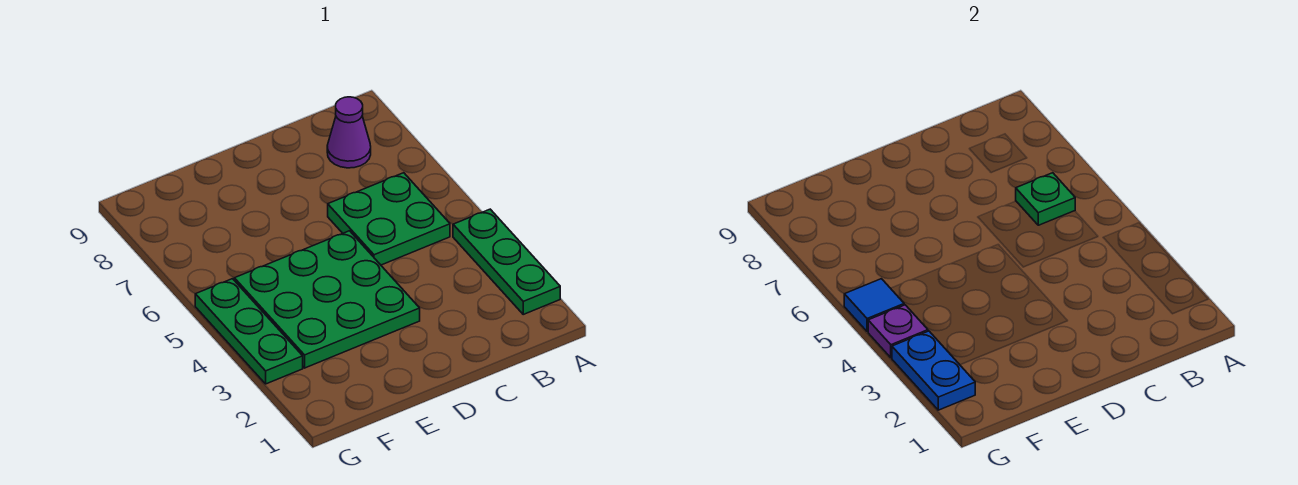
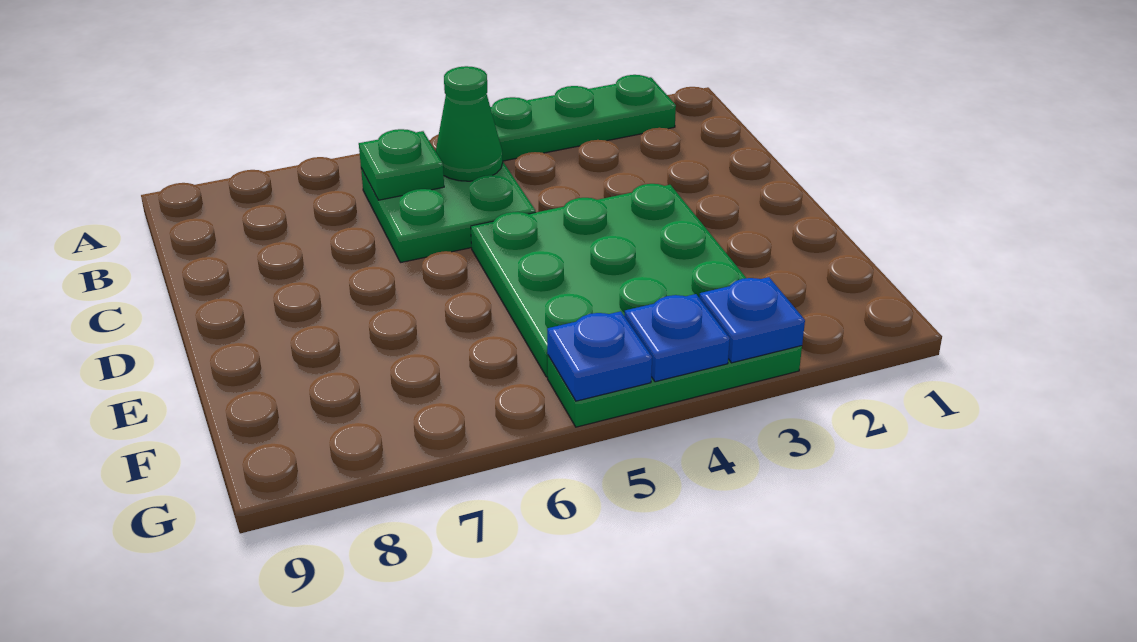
none -> green cone B5 level 2
purple cone B8 level 1 -> none
blue plate G2:G3 level 2 -> blue plate G3 level 2
purple plate G4 level 2 -> blue plate G4 level 2
blue tile G5 level 2 -> blue plate G5 level 2

